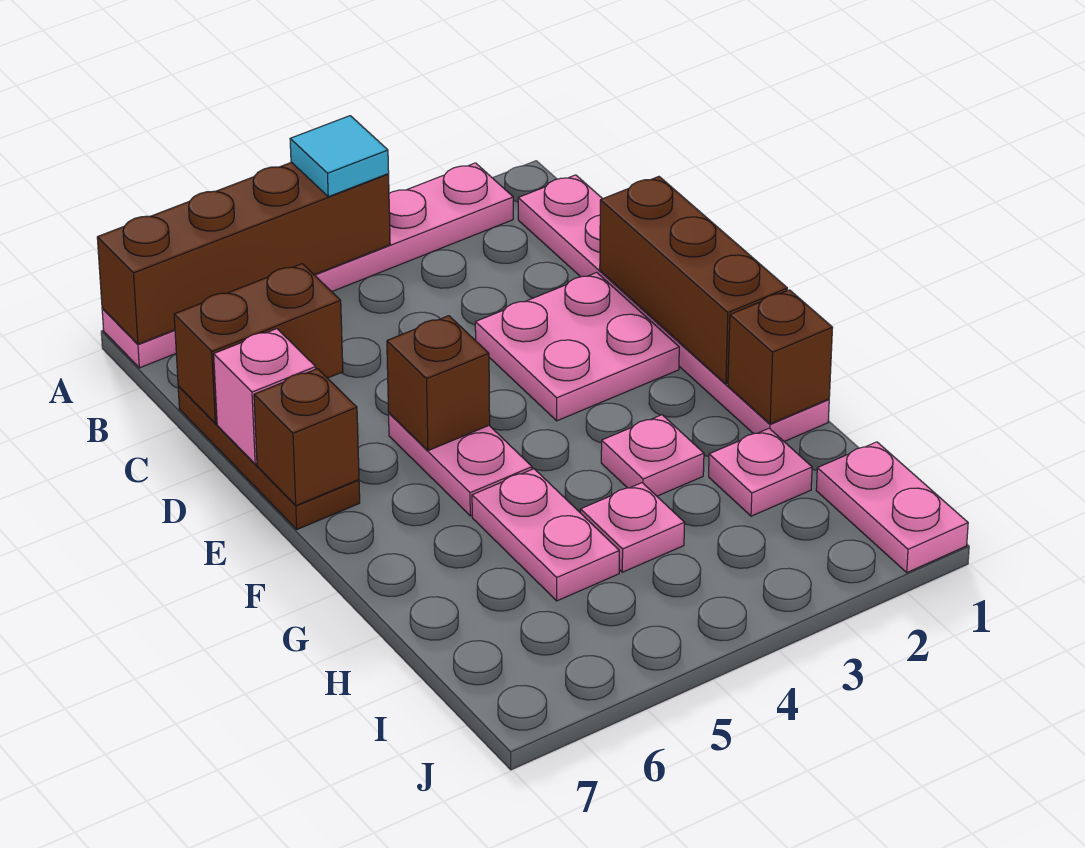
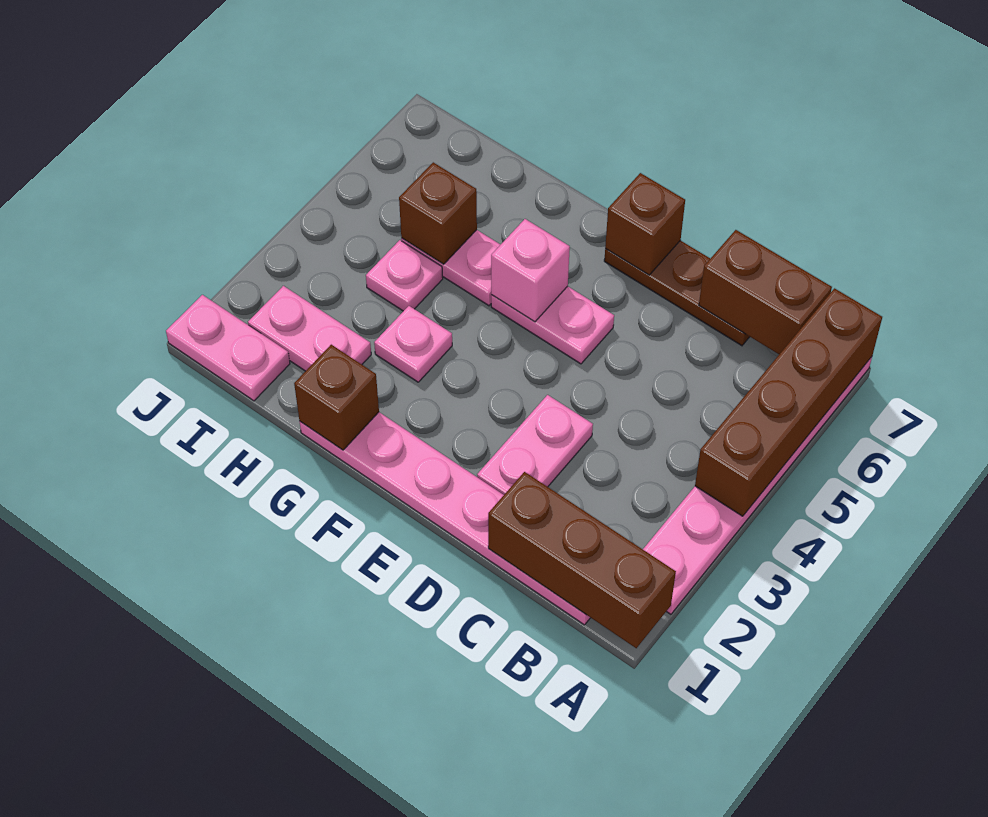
cyan tile A4 level 3 -> none
brown brick C6:C7 level 2 -> brown brick B7:C7 level 2
brown brick D1:F1 level 2 -> brown brick A1:C1 level 2
pink plate D2:E3 level 1 -> pink plate D2:D3 level 1
pink brick D7 level 2 -> pink brick F5 level 2
brown brick E5 level 2 -> brown brick H5 level 2
pink plate H2 level 1 -> pink plate H2:I2 level 1

